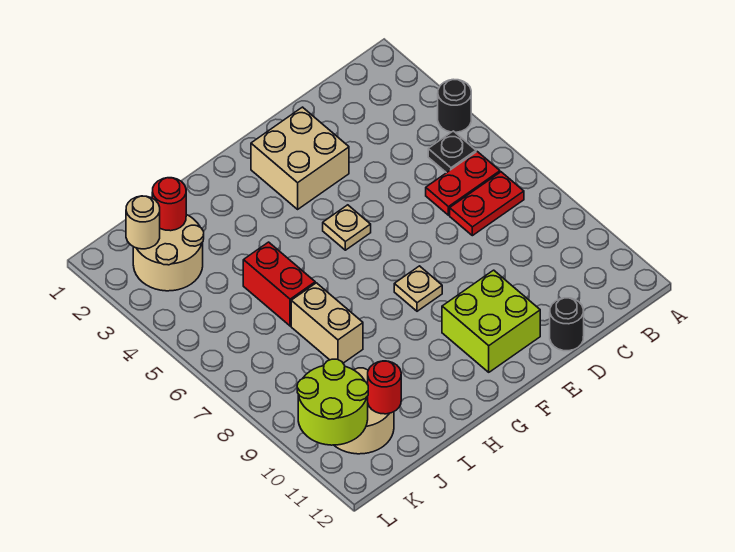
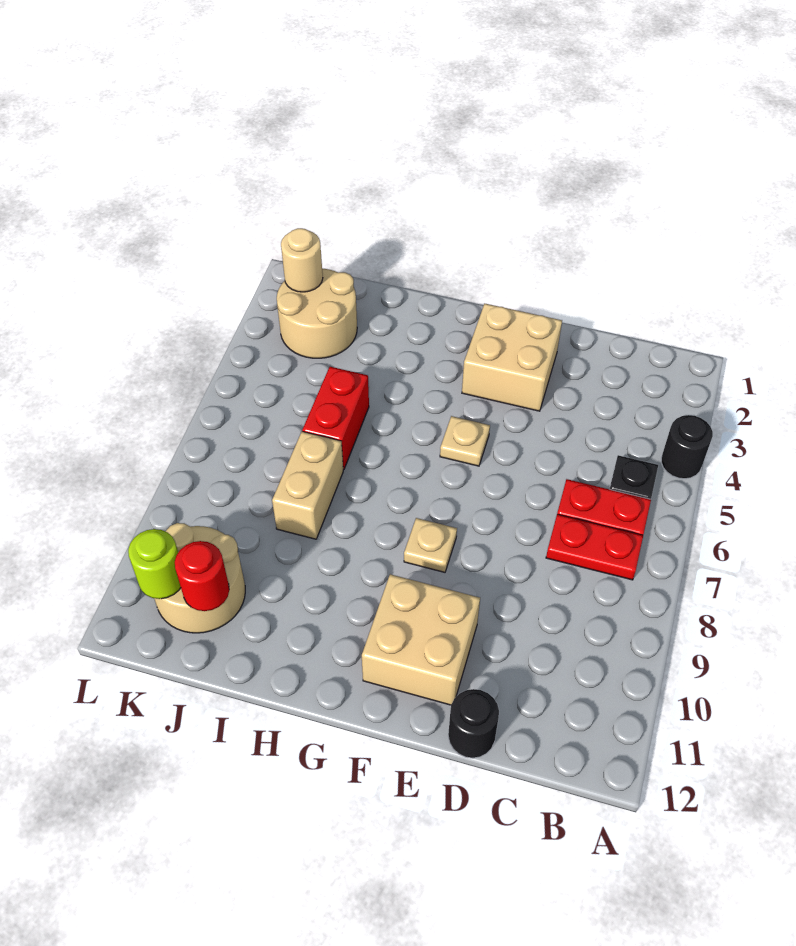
lime brick E10:F11 level 1 -> tan brick E10:F11 level 1
red round brick J2 level 2 -> none
lime round brick K10:L11 level 2 -> lime round brick K11 level 2

